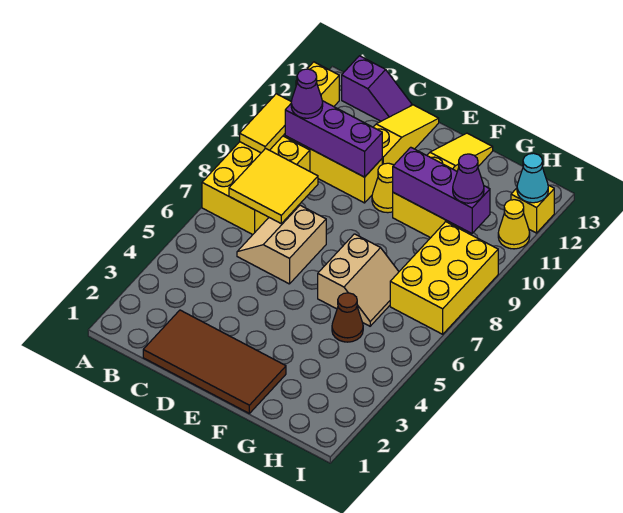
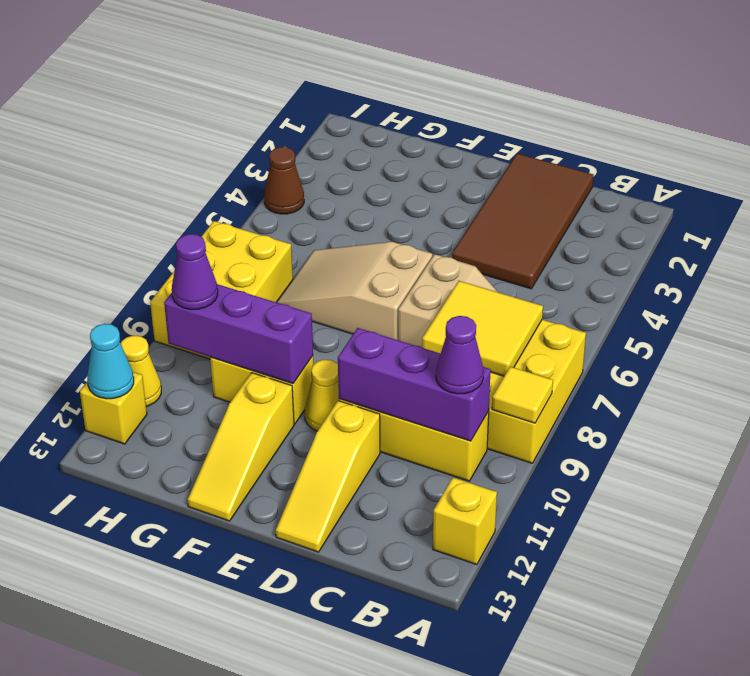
yellow tile A9:A10 level 2 -> yellow tile A9 level 2
purple slope B13:C13 level 1 top B -> none
brown tile C1:F2 level 1 -> brown tile C1:D4 level 1
tan slope F6:G7 level 1 top F -> tan slope E6:G7 level 1 top E
brown cone G5 level 1 -> brown cone I4 level 1

